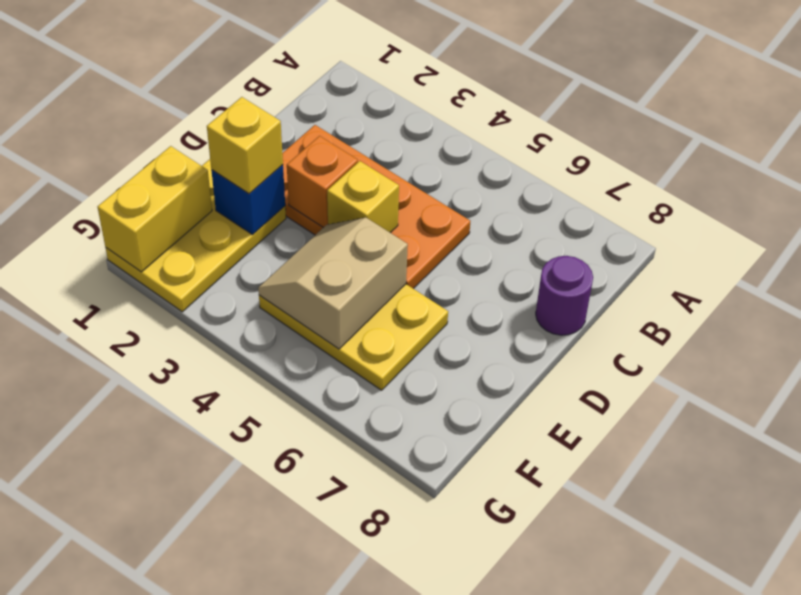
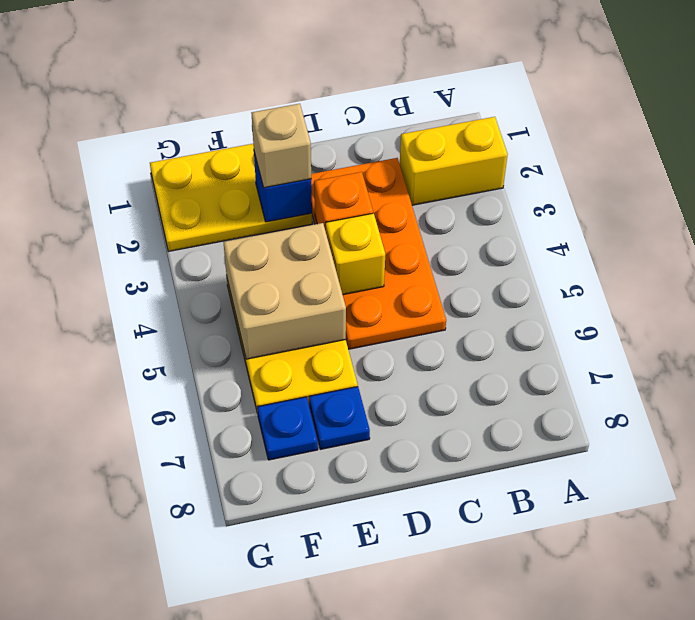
purple round brick C8 level 1 -> none
yellow brick E2 level 3 -> tan brick E2 level 3
tan slope E4:F5 level 2 top 5 -> tan brick E4:F5 level 2
none -> blue plate E7 level 1
yellow brick F1:G1 level 2 -> yellow brick A2:B2 level 1
none -> blue plate F7 level 1

